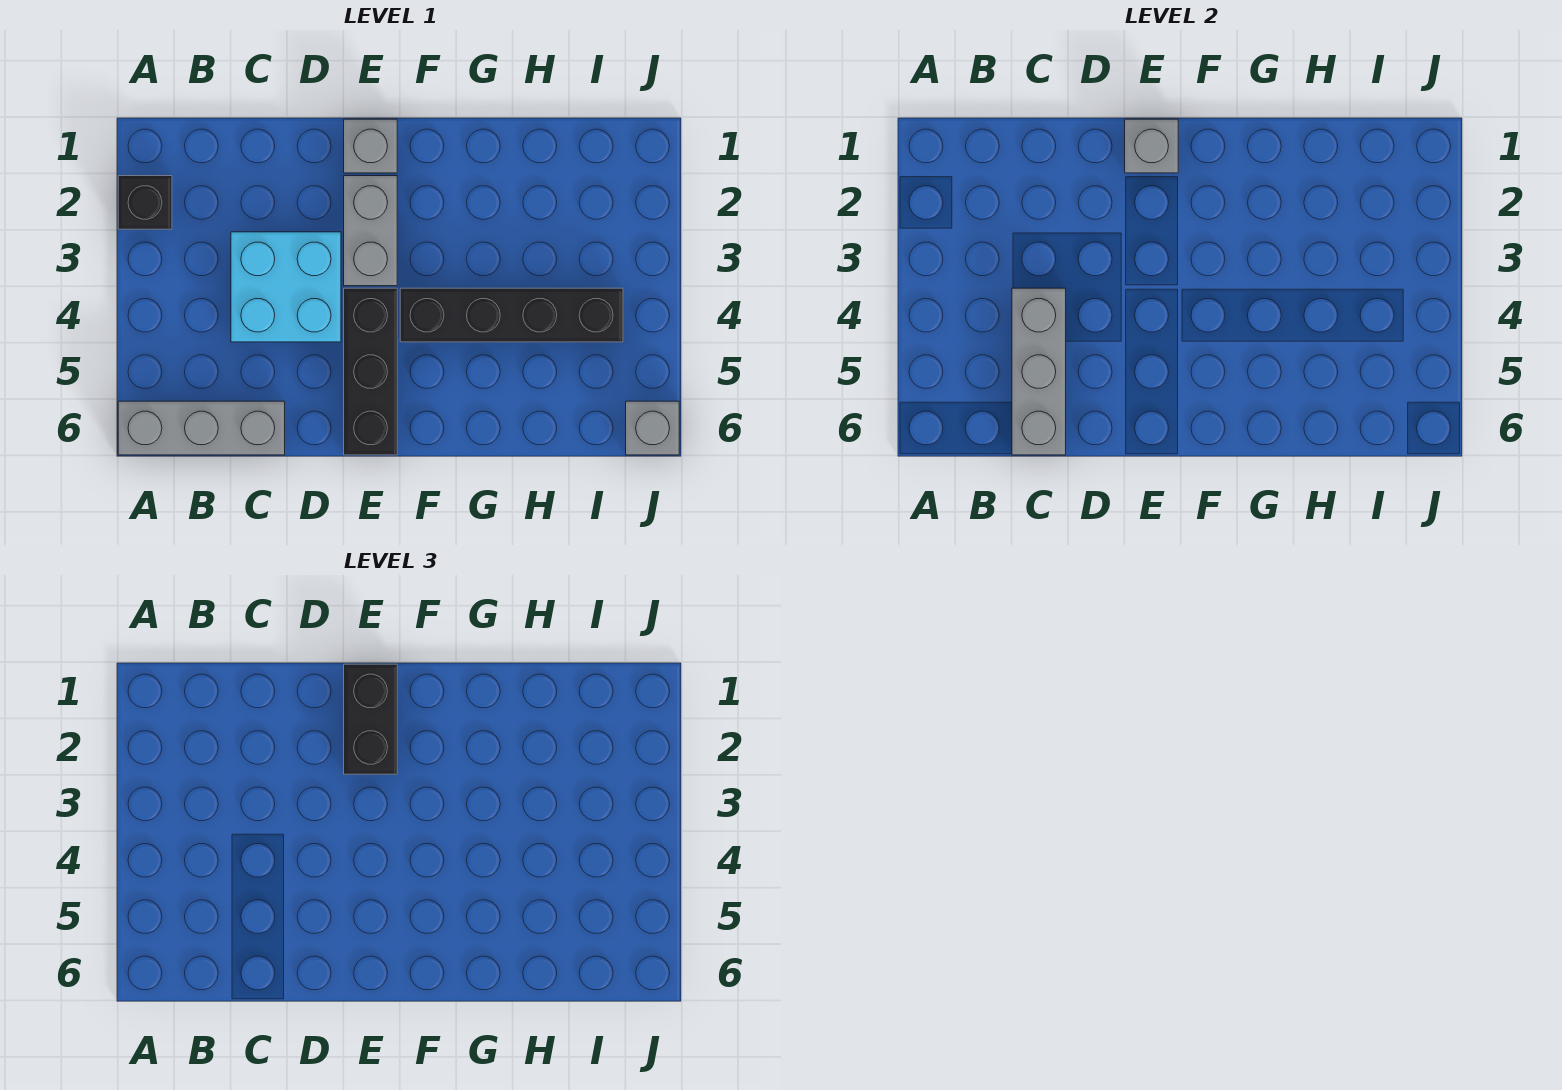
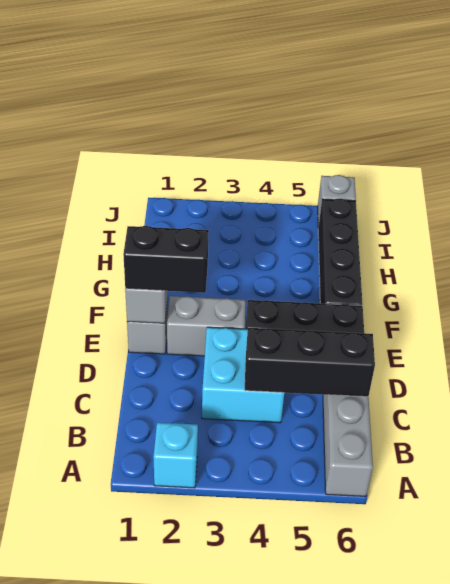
black brick A2 level 1 -> cyan brick A2 level 1
grey brick C4:C6 level 2 -> black brick C4:C6 level 2
black brick F4:I4 level 1 -> black brick F6:I6 level 1

